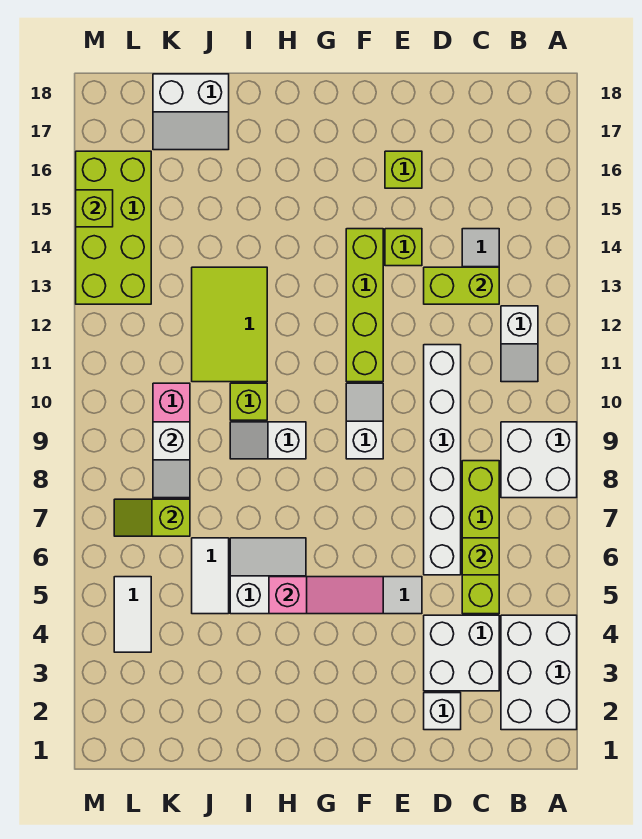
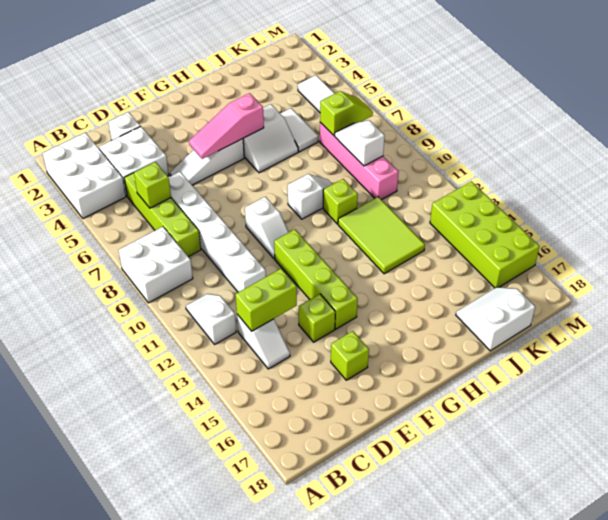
lime brick M15 level 2 -> none

